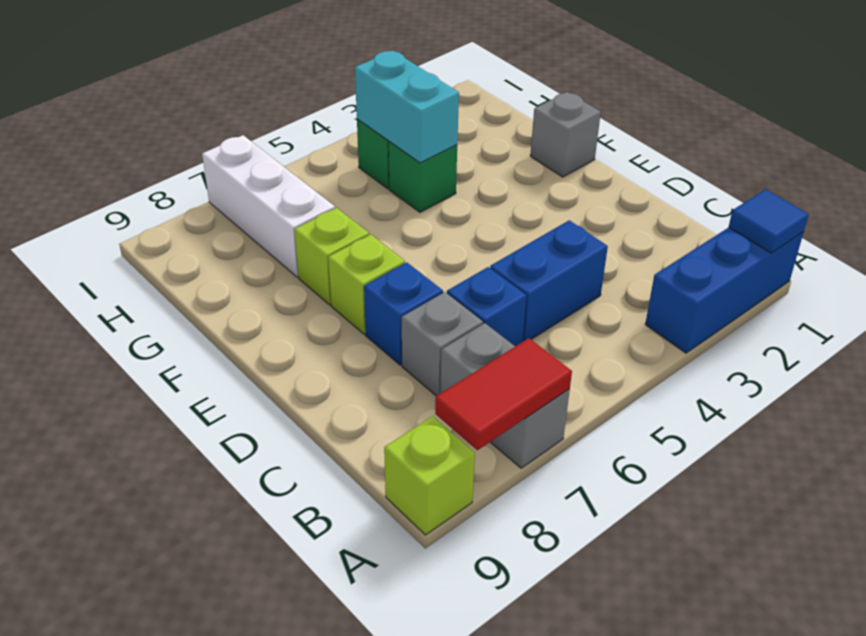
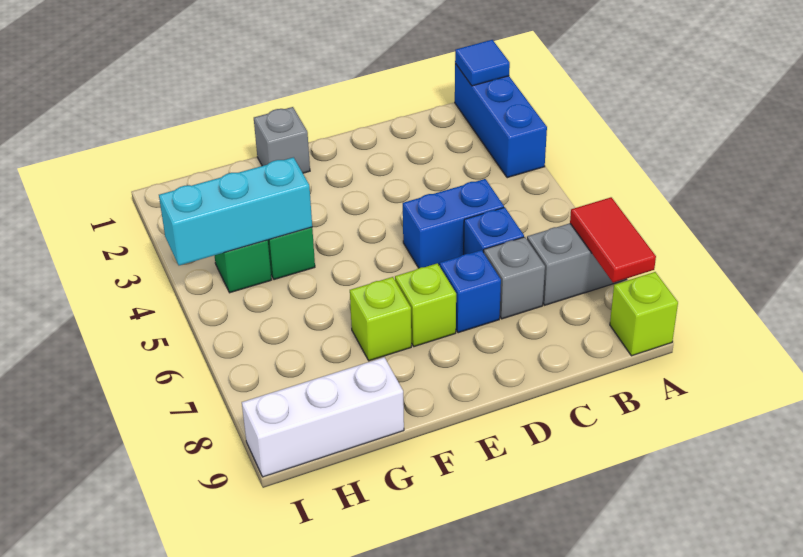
blue brick C4:C5 level 1 -> blue brick C5:D5 level 1
cyan brick G4:H4 level 2 -> cyan brick G4:I4 level 2
white brick G7:I7 level 1 -> white brick G9:I9 level 1

